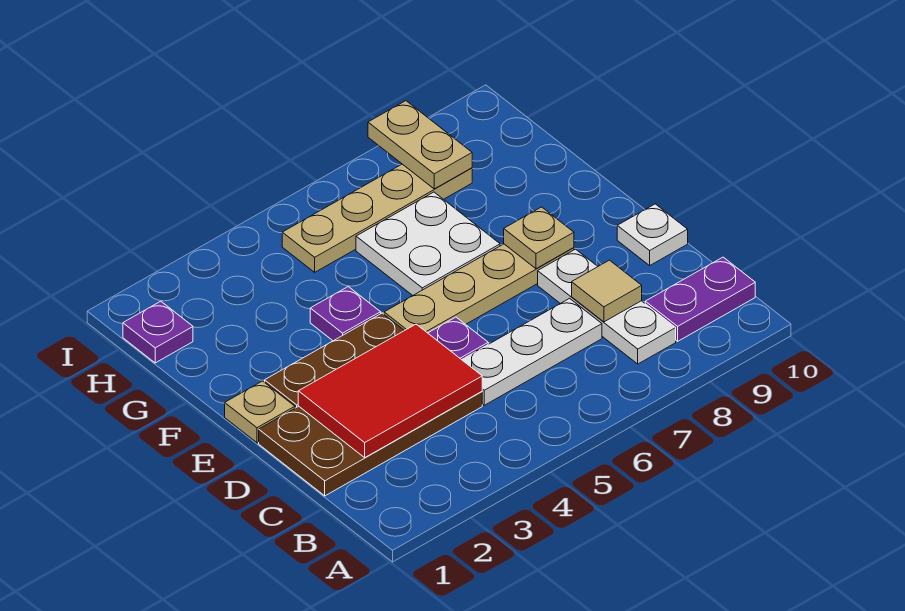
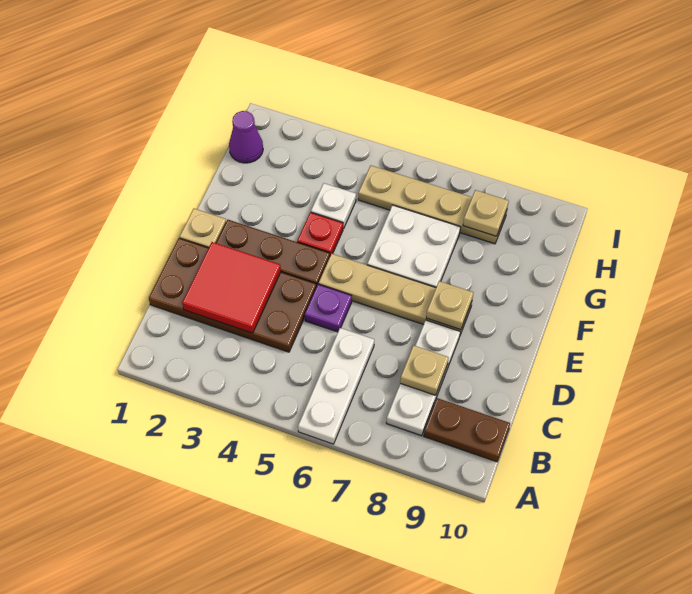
purple plate B9:B10 level 1 -> brown plate B9:B10 level 1
red tile C2:D4 level 2 -> red tile C2:D3 level 2
white plate C5:C7 level 1 -> white plate A6:C6 level 1
tan tile C8 level 2 -> tan plate C8 level 2
white plate D10 level 1 -> white plate G4 level 1
purple plate F4 level 1 -> red plate F4 level 1
purple plate H1 level 1 -> purple cone H1 level 1
tan plate H8:I8 level 2 -> tan plate H8 level 2

